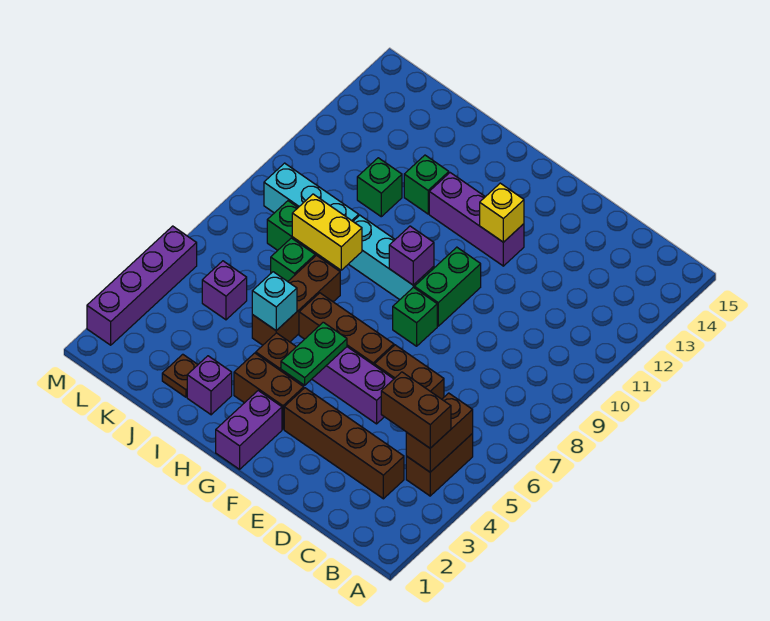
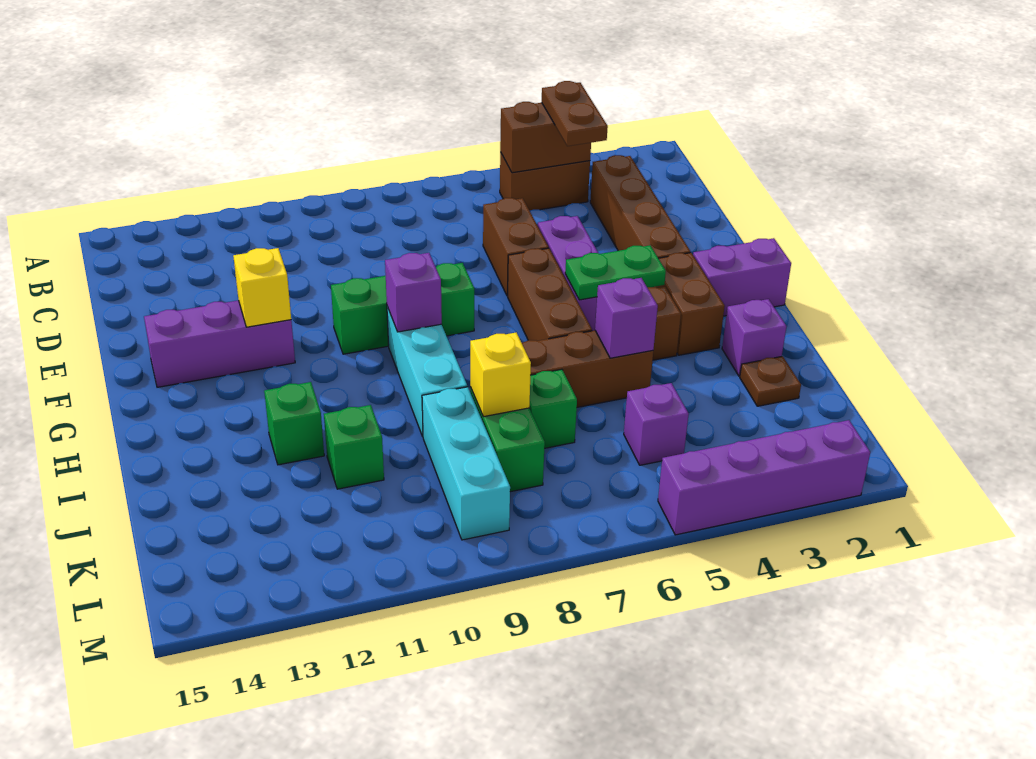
brown brick B4:C4 level 3 -> brown plate B4:C4 level 3
purple brick F12:H12 level 1 -> purple brick F12:F14 level 1
cyan brick I5 level 2 -> purple brick I5 level 2
yellow brick I8:J8 level 2 -> yellow brick J8 level 2

